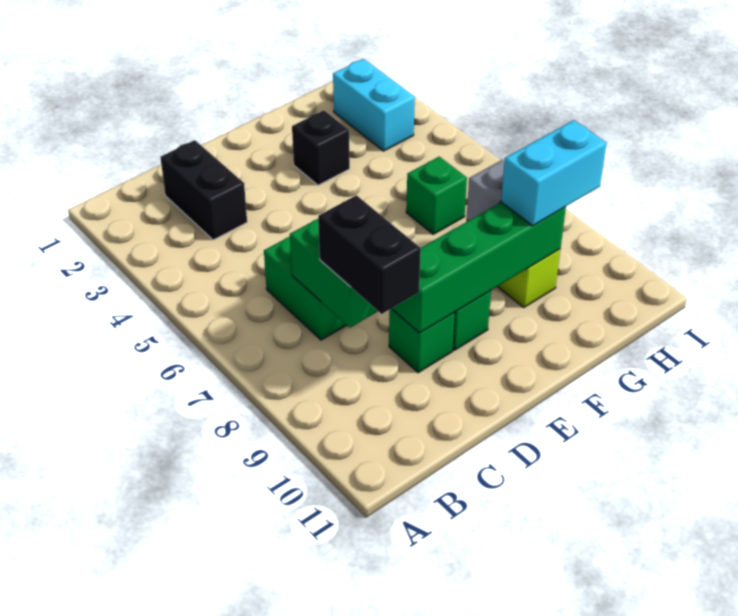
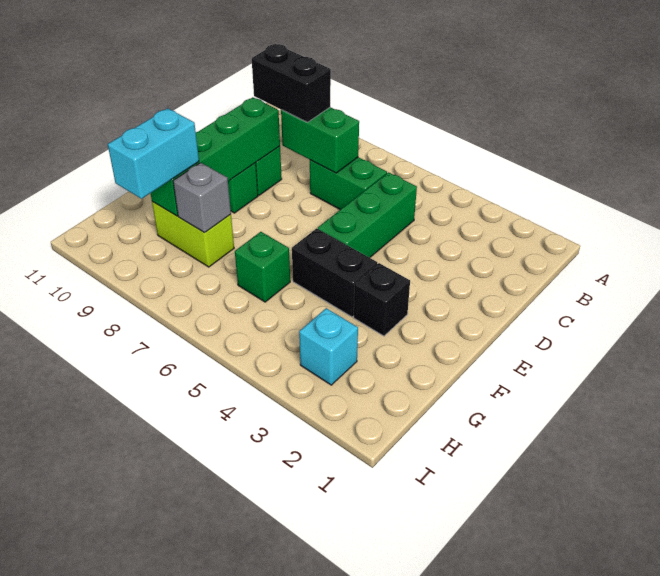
black brick C2:C3 level 1 -> black brick F4:F5 level 1
none -> green brick C5:E5 level 1
cyan brick H2:H3 level 1 -> cyan brick H3 level 1

